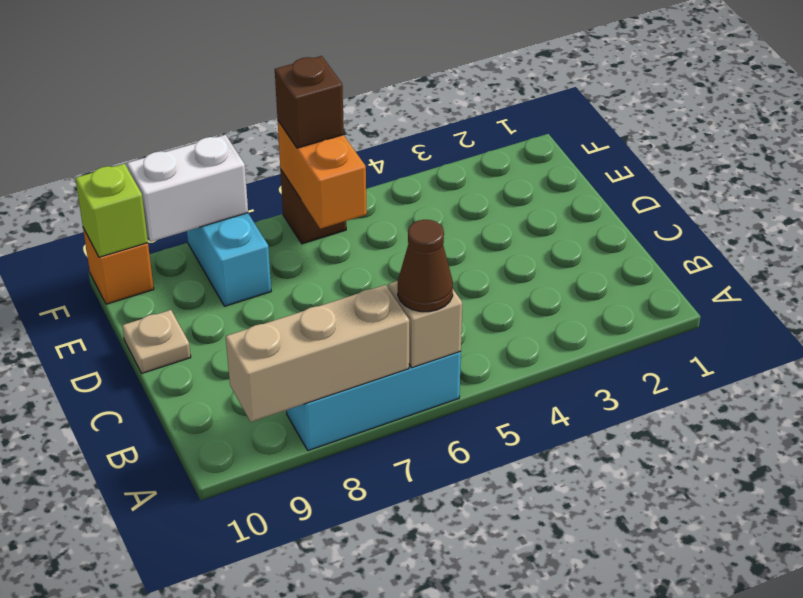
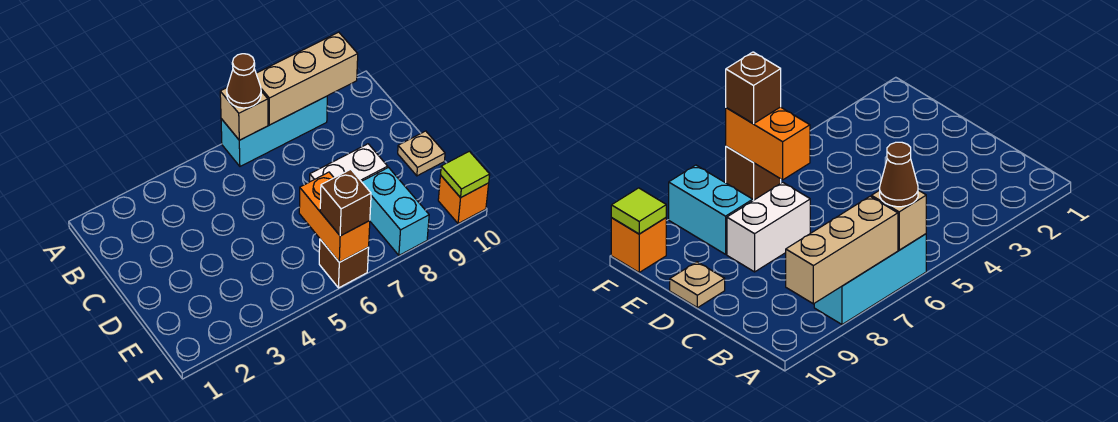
white brick F8:F9 level 2 -> white brick D7:D8 level 1
lime brick F10 level 2 -> lime tile F10 level 2

